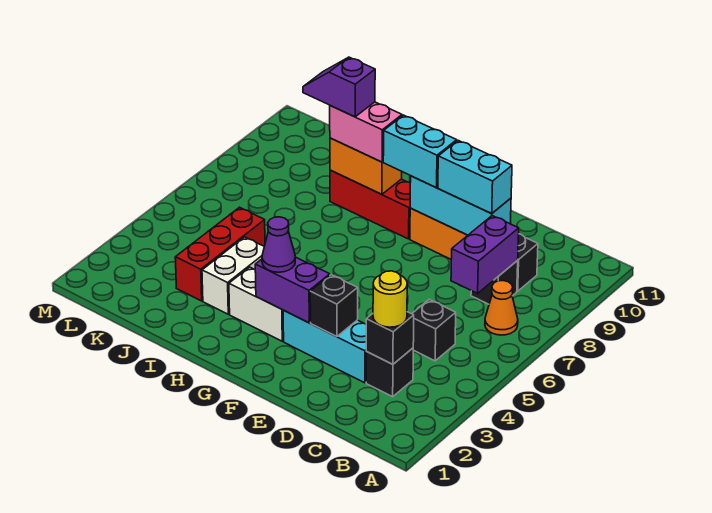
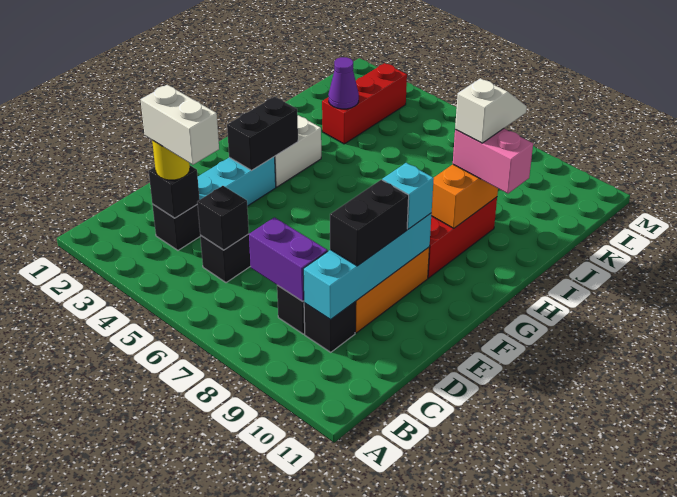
orange cone B7 level 1 -> none
cyan brick D9:F9 level 2 -> cyan brick C9:F9 level 2
cyan brick D9:E9 level 3 -> black brick D9:E9 level 3
black brick E3 level 2 -> black brick C5 level 2
purple brick F3:G3 level 2 -> black brick F3:G3 level 2
cyan brick F9:G9 level 3 -> cyan brick F9 level 3
purple cone G3 level 3 -> purple cone J3 level 2
pink brick H9:I9 level 3 -> pink brick I9:I10 level 3
white brick I3:I4 level 1 -> white brick C3:C4 level 4
purple slope I9:J9 level 4 top I -> white slope I9:J9 level 4 top I
red brick J3:J5 level 1 -> red brick J3:L3 level 1

